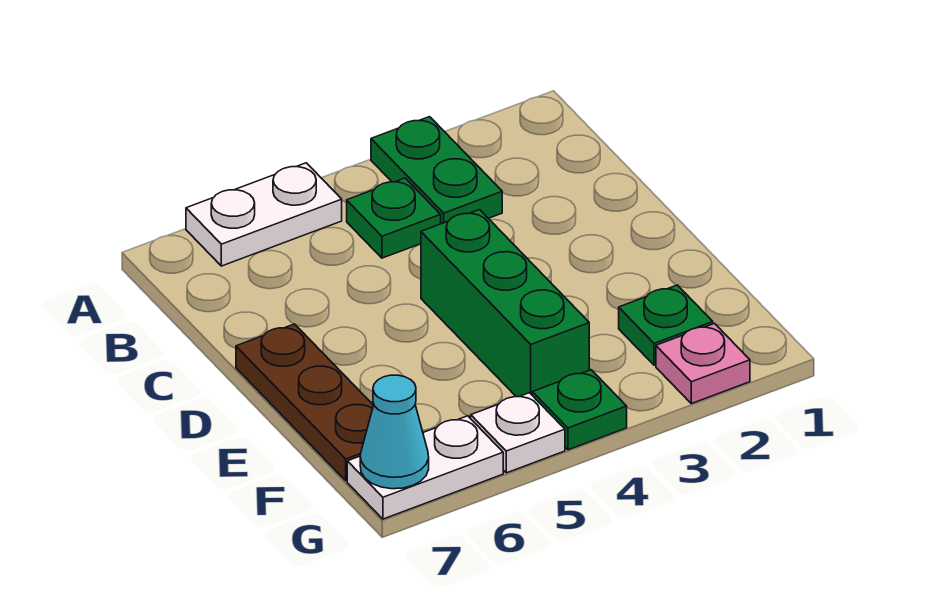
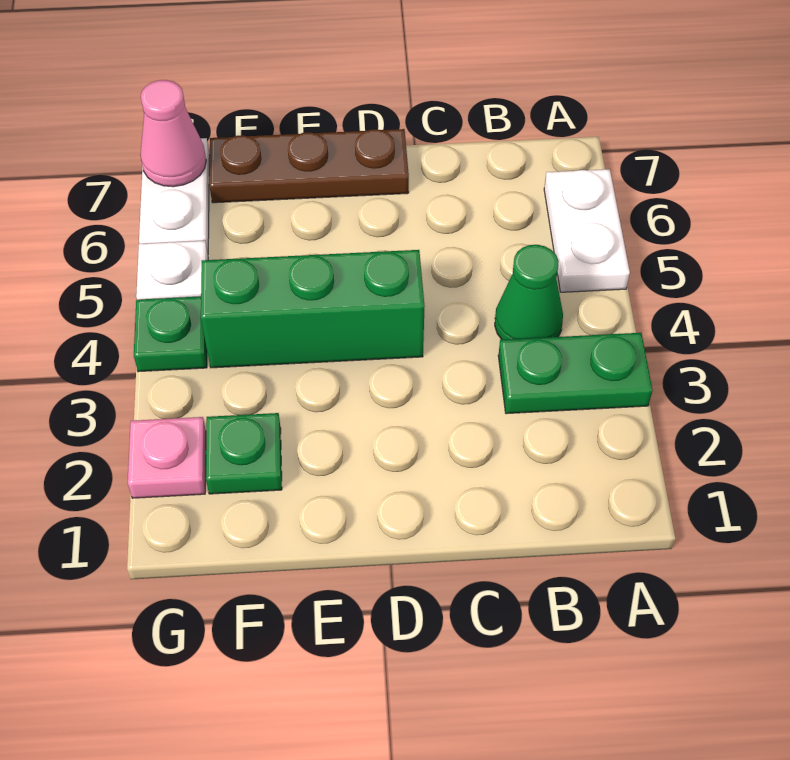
green plate B4 level 1 -> green cone B4 level 1
cyan cone G7 level 2 -> pink cone G7 level 2

